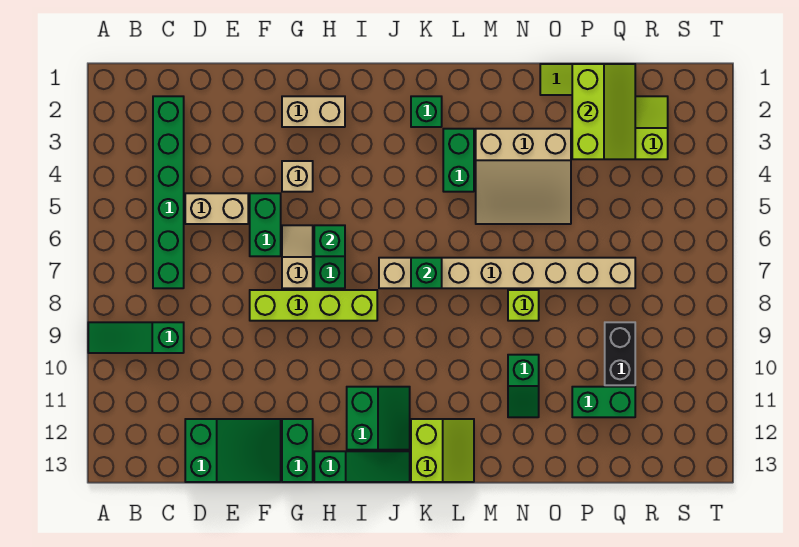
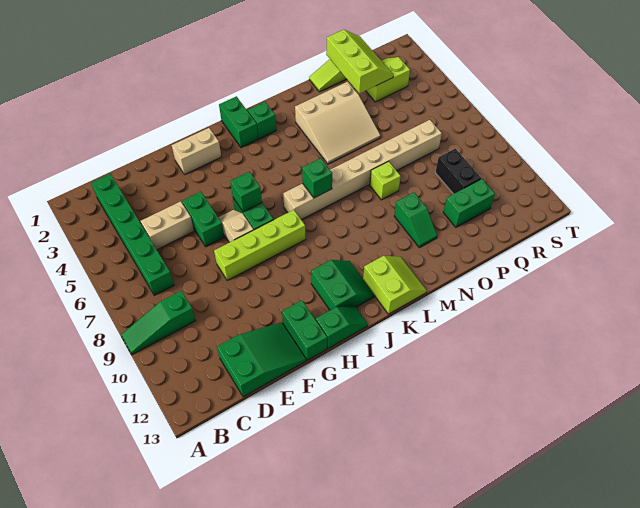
tan brick G4 level 1 -> none
green slope H13:J13 level 1 top H -> green slope H13:I13 level 1 top H
green brick L3:L4 level 1 -> green brick J1:J2 level 1

